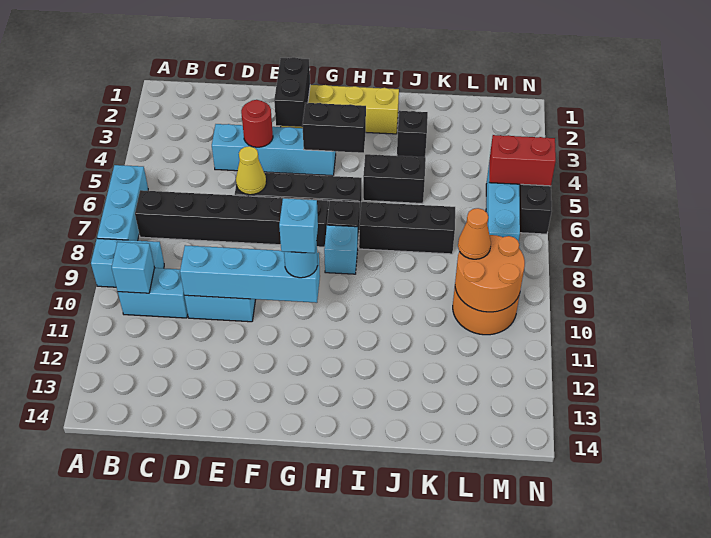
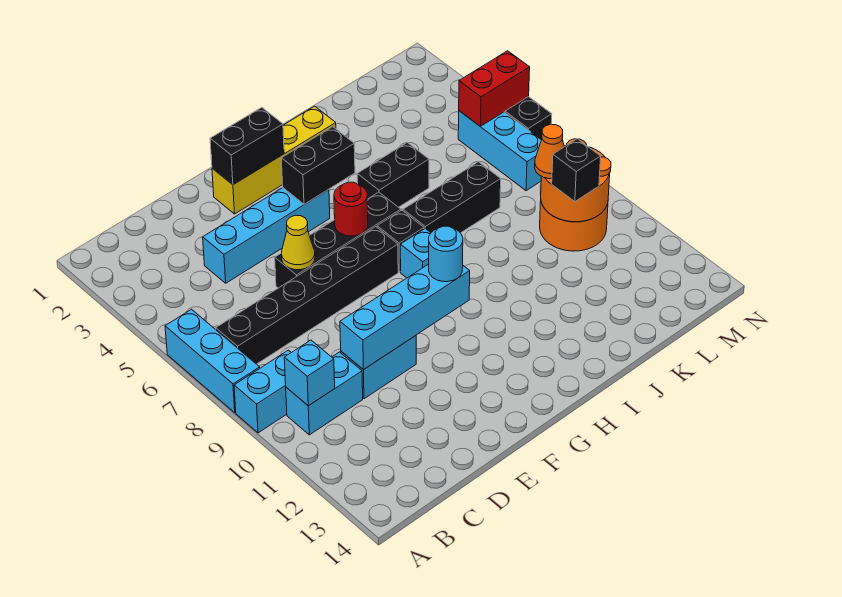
red round brick E4 level 2 -> red round brick G6 level 2
black brick F2:F3 level 2 -> black brick F2:G2 level 2
cyan brick G10 level 4 -> none
black brick J3 level 1 -> black brick L10 level 3

